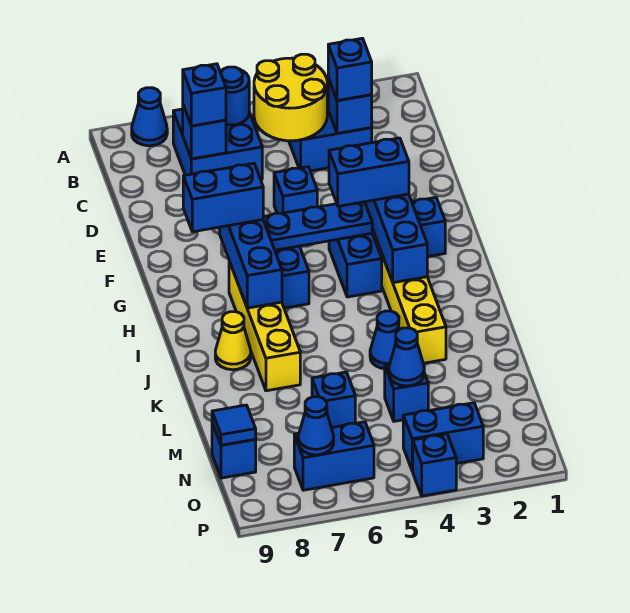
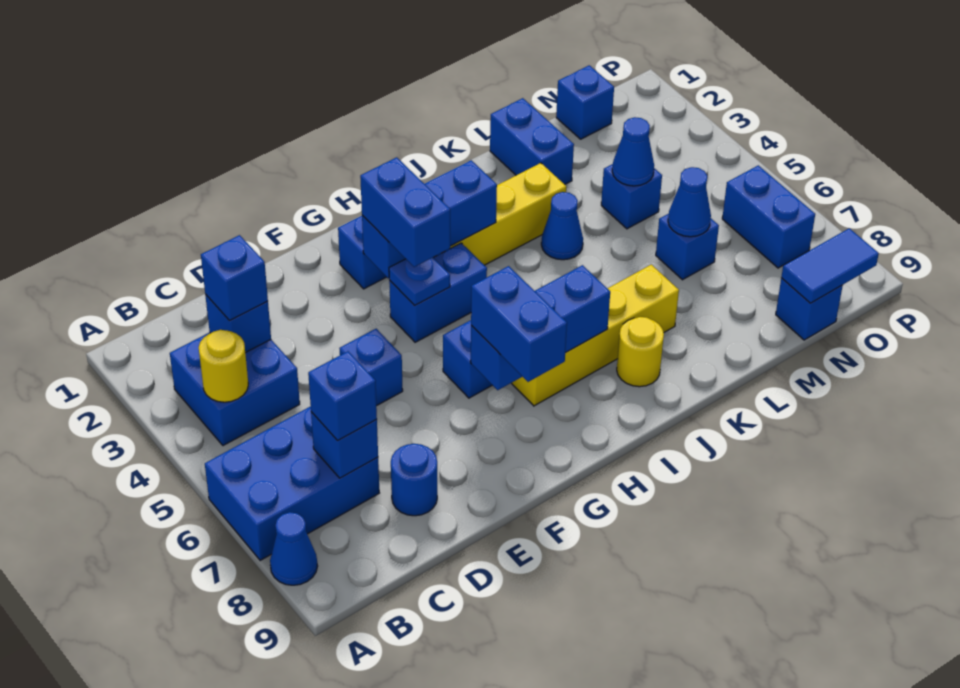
yellow round brick B4:C5 level 2 -> yellow round brick B4 level 2
blue brick B6:C7 level 1 -> blue brick A6:C7 level 1
blue round brick B6 level 2 -> blue round brick D8 level 1
blue plate G4:G6 level 2 -> blue plate G4 level 2
yellow cone J8 level 1 -> yellow round brick J8 level 1
blue tile N9 level 2 -> blue tile N9:O9 level 2
blue brick O3:O4 level 1 -> blue brick L1:L2 level 1
blue cone O7 level 2 -> blue cone M6 level 2
blue brick P4 level 1 -> blue brick N1 level 1

